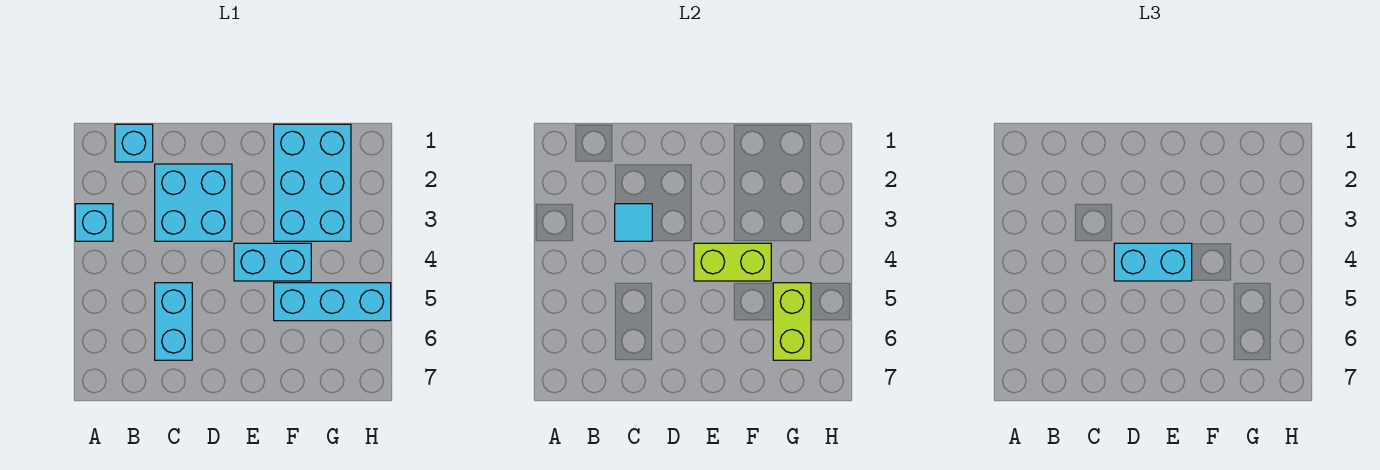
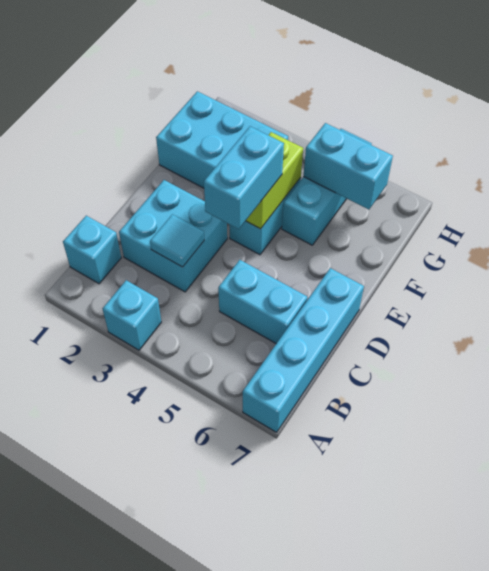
none -> cyan brick A7:D7 level 1
lime brick G5:G6 level 2 -> cyan brick G5:G6 level 2

